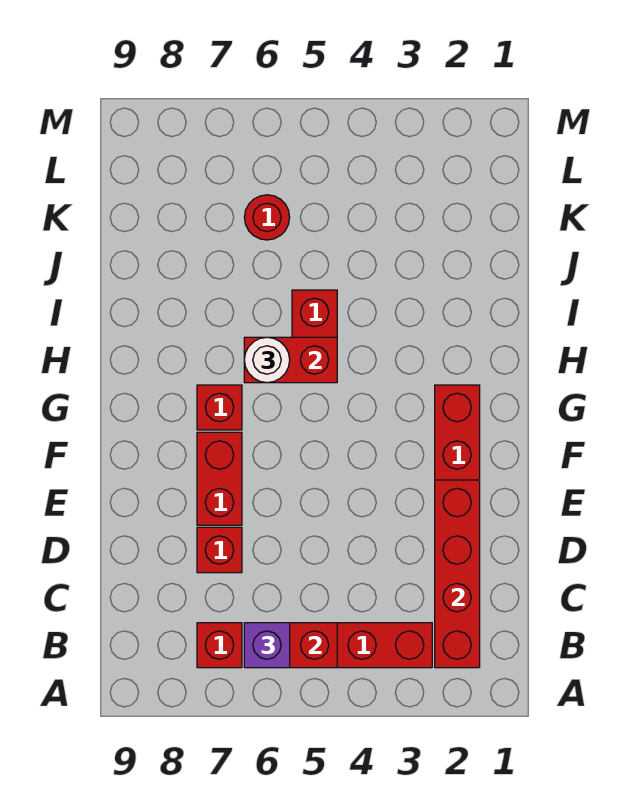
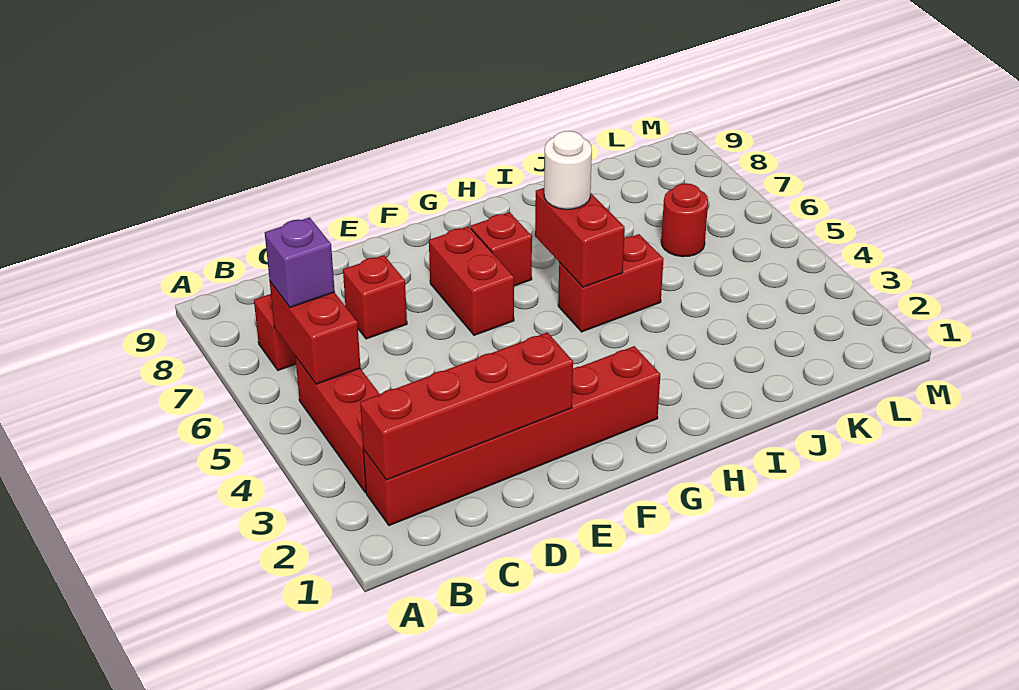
red brick E7:F7 level 1 -> red brick F6:F7 level 1

